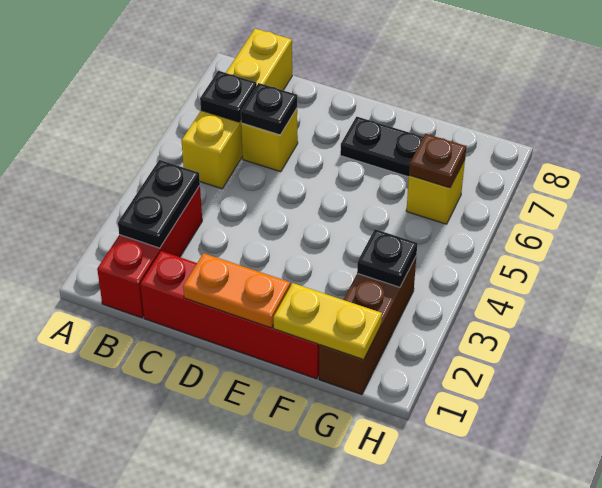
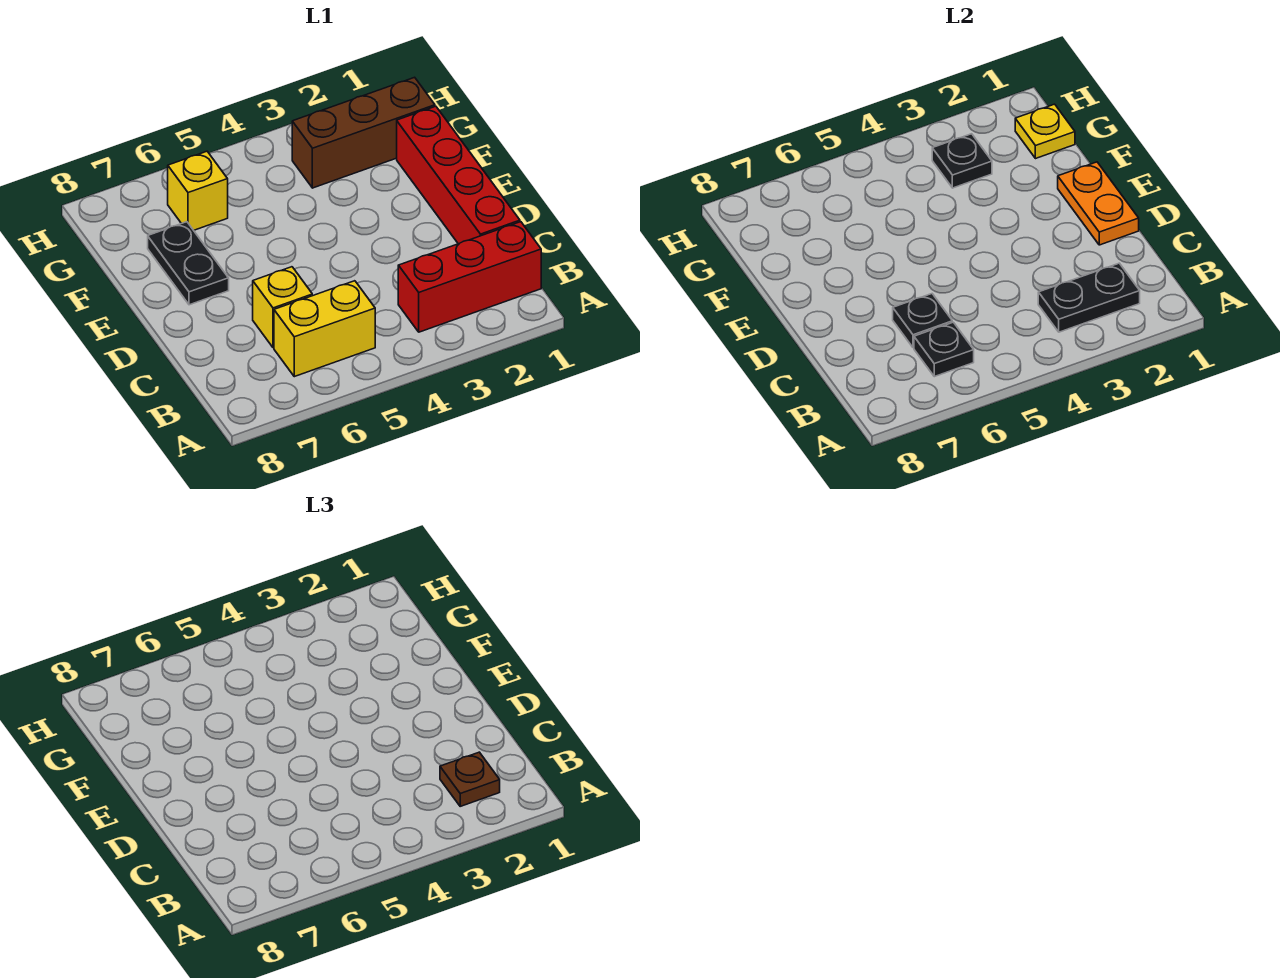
yellow brick B5:B8 level 1 -> yellow brick B5:B6 level 1
yellow plate F1:G1 level 2 -> yellow plate G1 level 2
brown plate G6 level 2 -> brown plate B2 level 3

